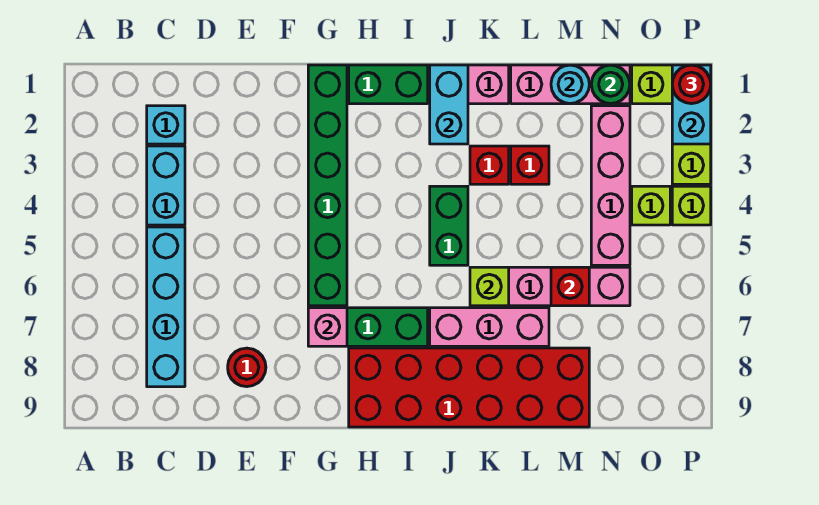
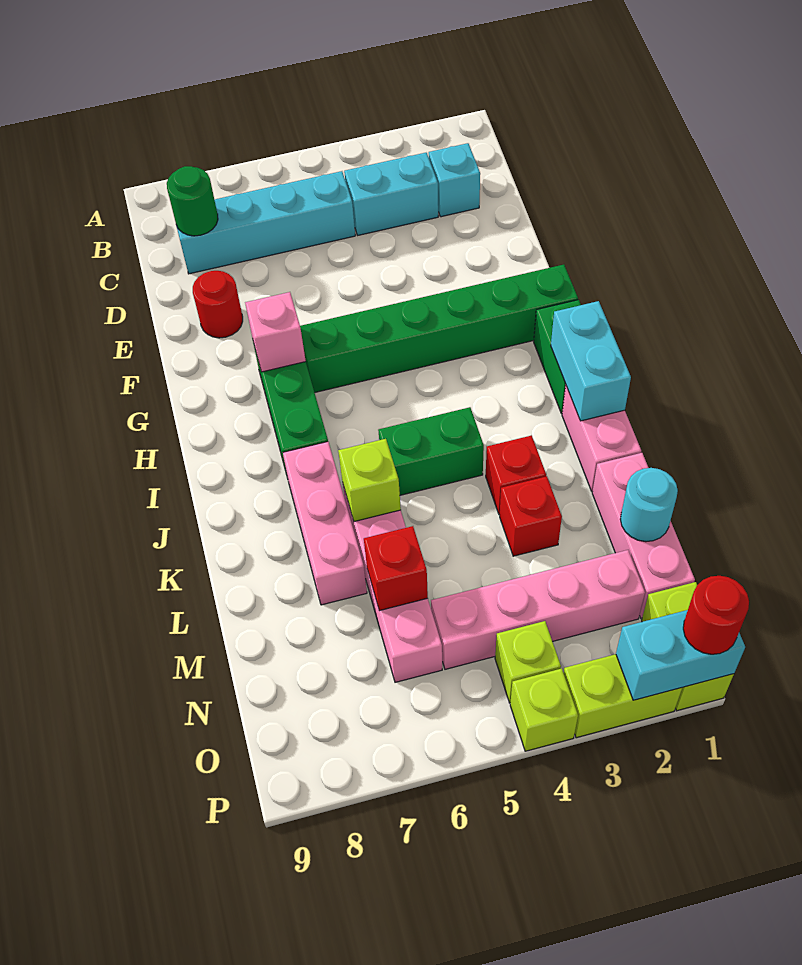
red brick H8:M9 level 1 -> none
cyan brick J1:J2 level 2 -> cyan brick I1:J1 level 2
green round brick N1 level 2 -> green round brick C8 level 2

